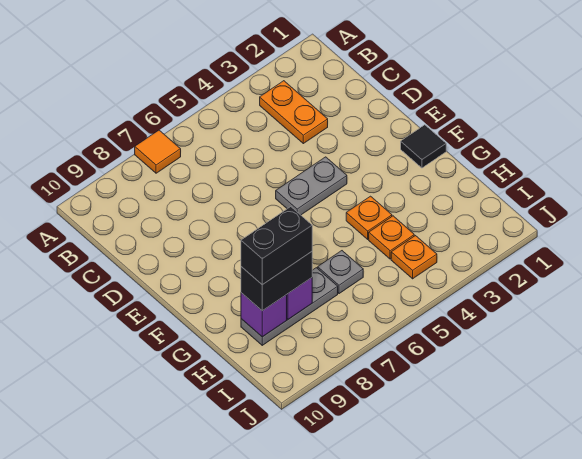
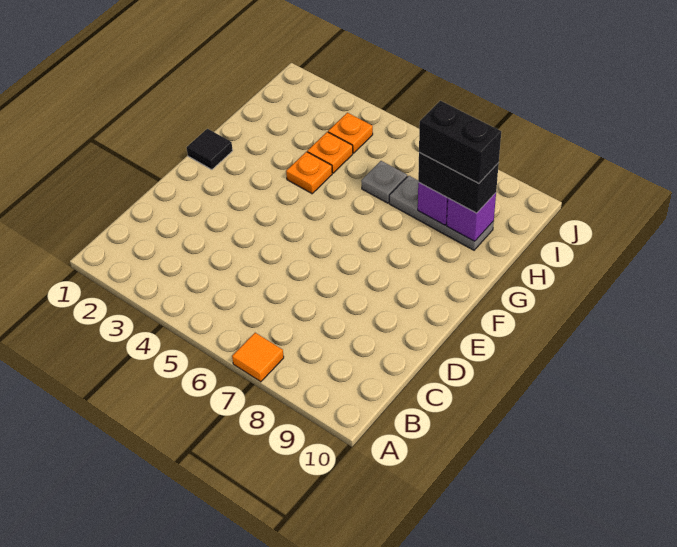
orange plate B3:C3 level 1 -> none
grey plate E4:E5 level 1 -> none

